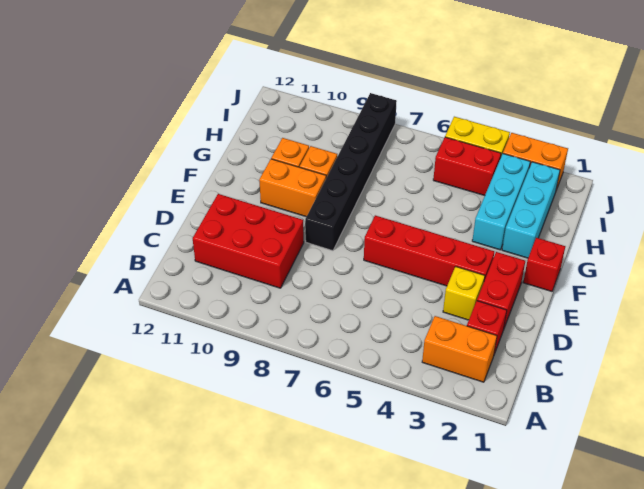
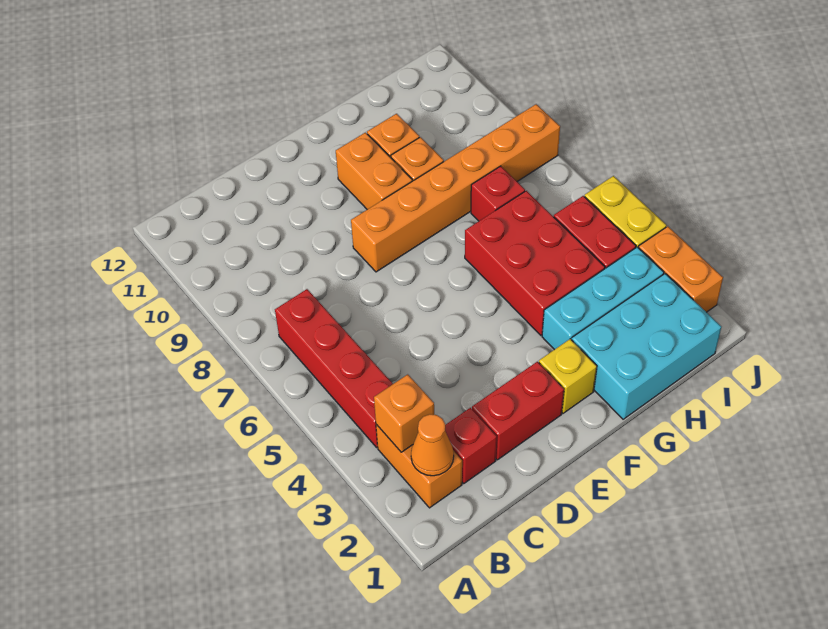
none -> orange cone B2 level 2
none -> orange brick B3 level 2
red brick C9:D11 level 1 -> red brick G4:H6 level 1
yellow brick D3 level 1 -> yellow brick F2 level 1
red brick E3:E6 level 1 -> red brick B4:B7 level 1
black brick E8:J8 level 1 -> orange brick E8:J8 level 1
red brick F1 level 1 -> red brick H7 level 1
cyan brick G2:I2 level 1 -> cyan brick G1:I2 level 1

